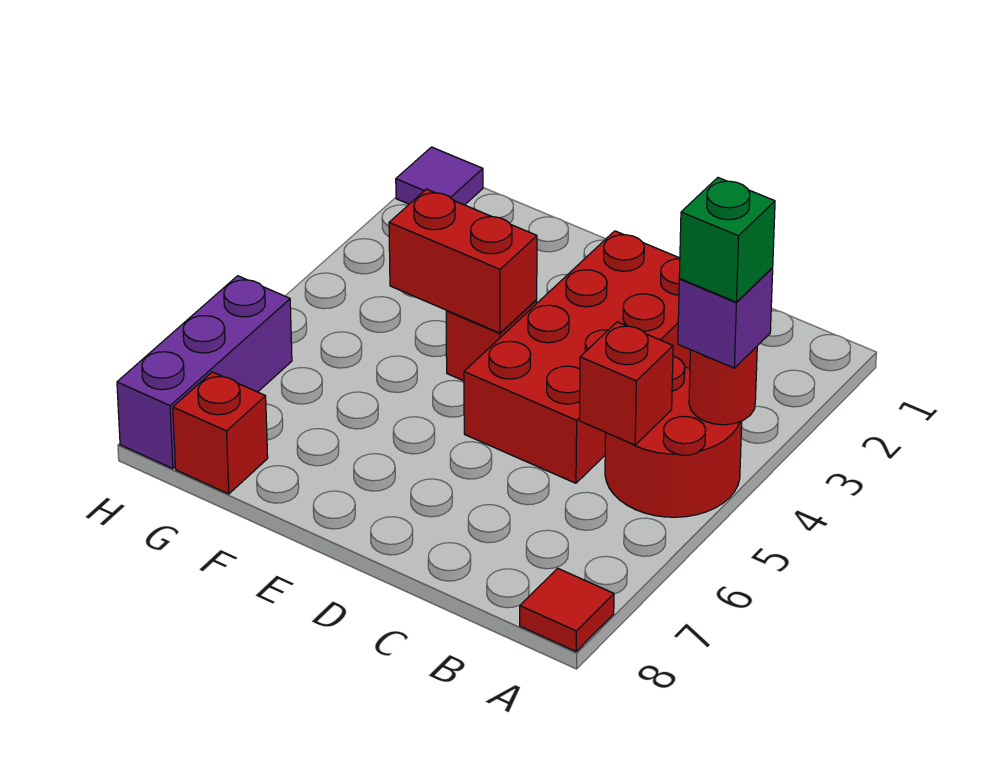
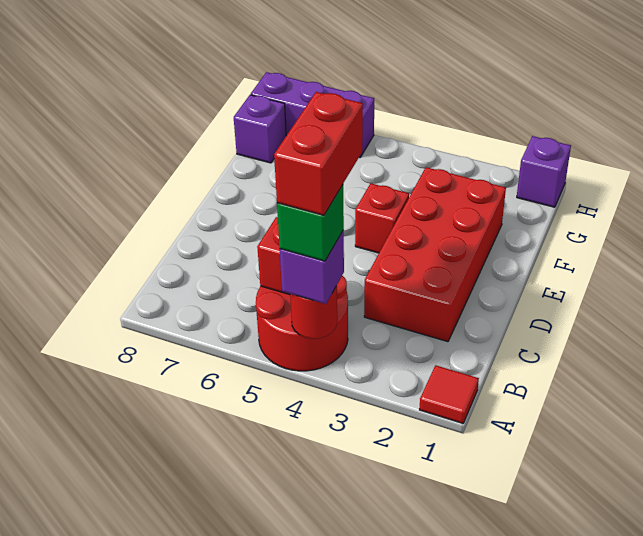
red tile A8 level 1 -> red tile A1 level 1
red brick C2:D5 level 1 -> red brick C2:F3 level 1
red brick E4:F4 level 2 -> red brick A4:B4 level 5
red brick G8 level 1 -> purple brick G8 level 1
purple tile H1 level 1 -> purple brick H1 level 1

